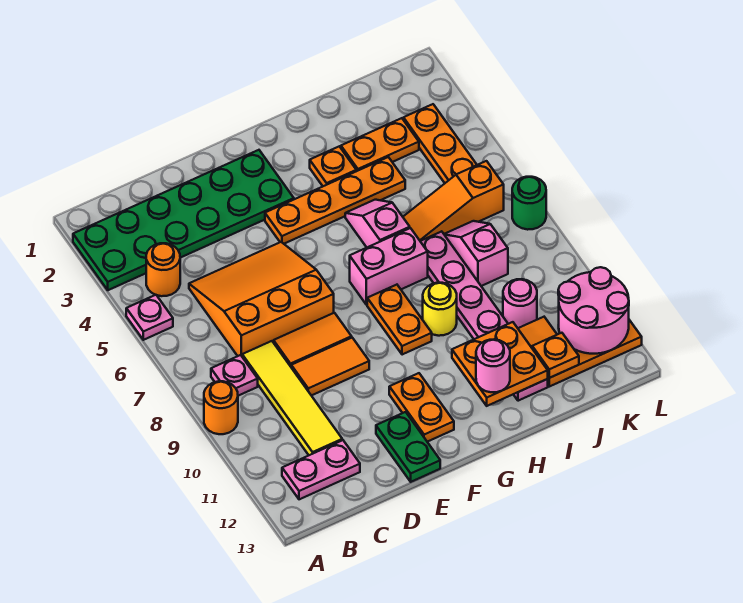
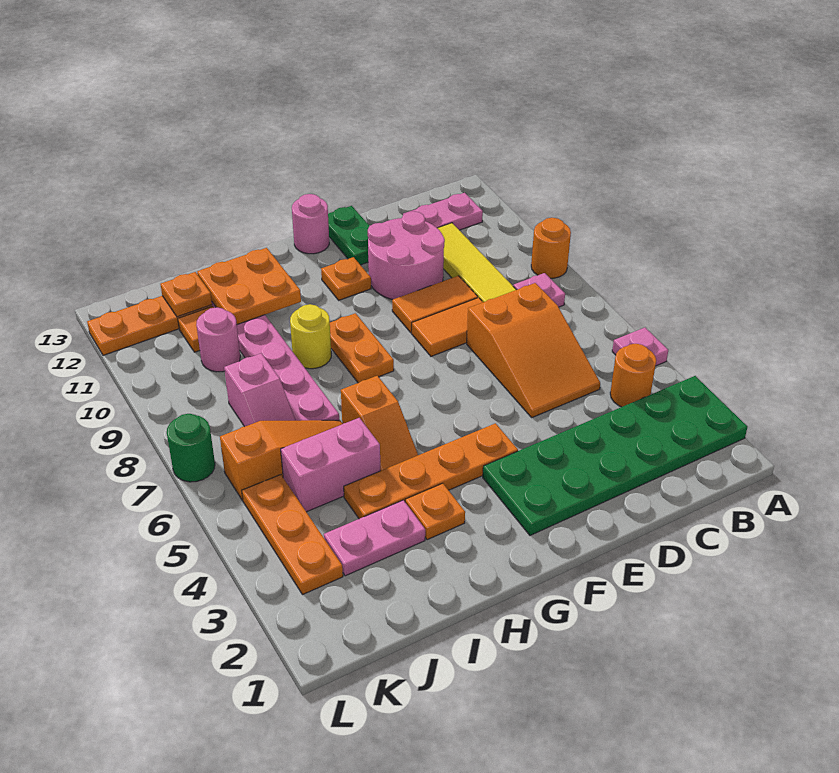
orange slope C5:E7 level 1 top 7 -> orange slope C5:D7 level 1 top 7
orange plate F11:F12 level 1 -> orange plate F11 level 1
pink brick G7:H7 level 1 -> pink brick I5:J5 level 1
pink slope H5:H6 level 1 top 6 -> orange slope H5:H6 level 1 top 6
pink round brick H12 level 3 -> pink round brick F13 level 1
orange plate I3:J3 level 1 -> pink plate I3:J3 level 1
pink round brick K11:L12 level 2 -> pink round brick D10:E11 level 1

